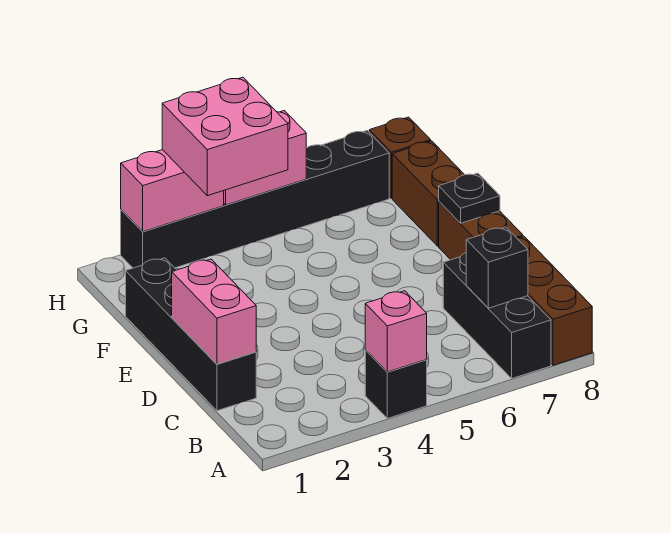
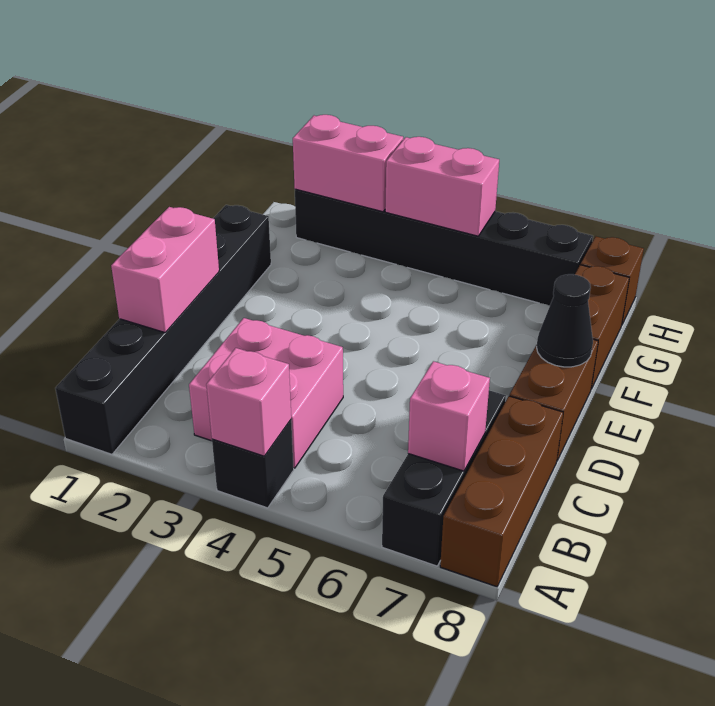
black brick B7 level 2 -> pink brick B7 level 2
black brick C1:F1 level 1 -> black brick A1:F1 level 1
black plate E8 level 2 -> black cone E8 level 2
pink brick G3:H4 level 3 -> pink brick B3:C4 level 1

